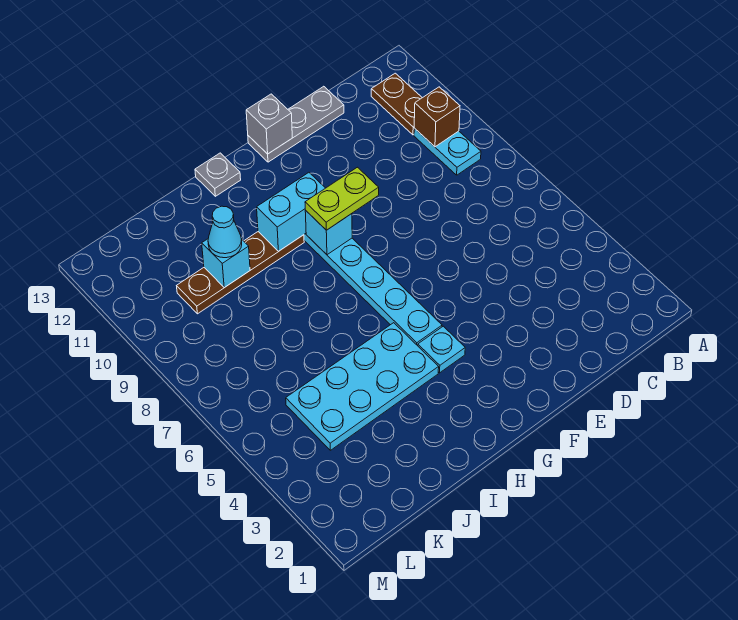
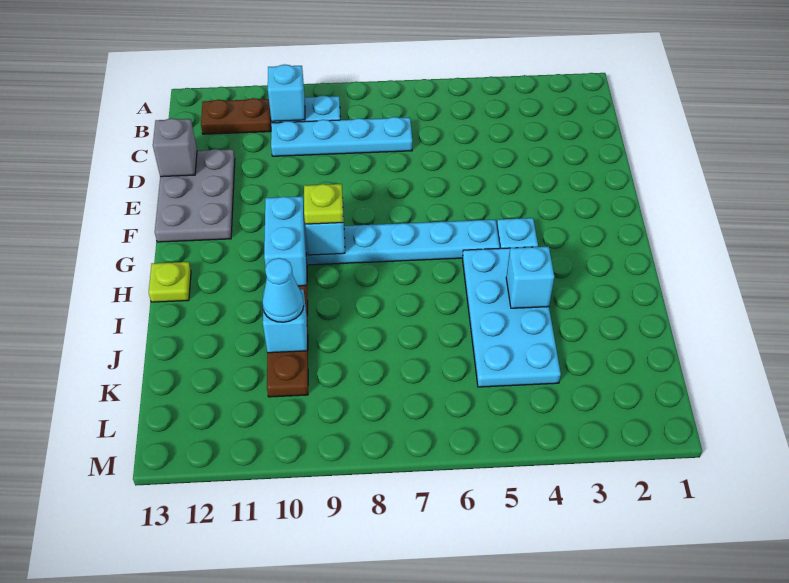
brown brick B10 level 2 -> cyan brick B10 level 2
none -> cyan plate C7:C10 level 1
grey plate D13:F13 level 1 -> grey plate D12:F13 level 1
lime plate F9:G9 level 3 -> lime plate G9 level 3
grey brick F13 level 2 -> grey brick D13 level 2
grey plate H13 level 1 -> lime plate H13 level 1
none -> cyan brick I4 level 2

